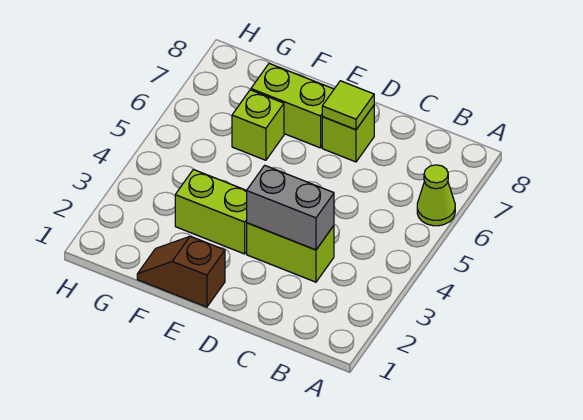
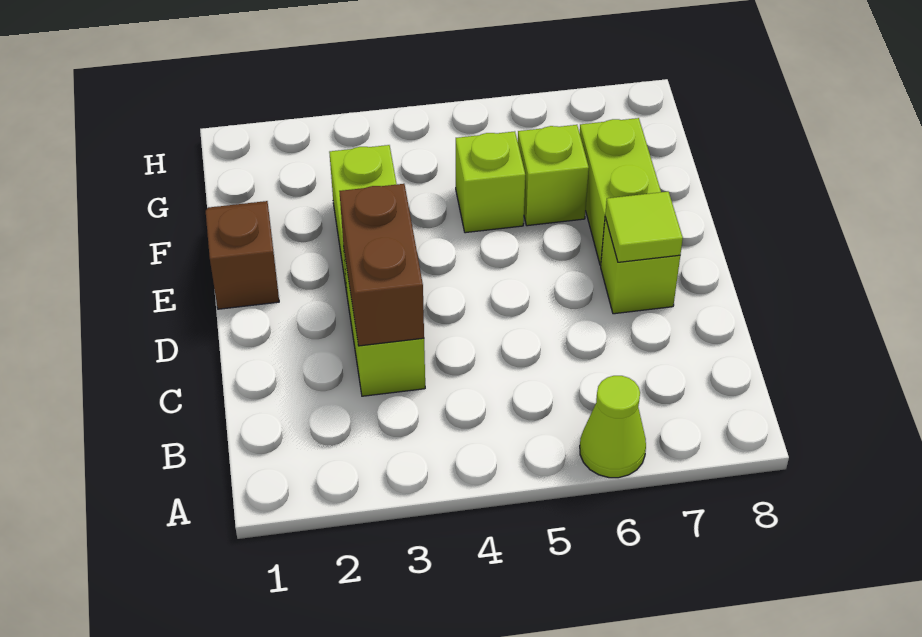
grey brick C3:D3 level 2 -> brown brick C3:D3 level 2
none -> lime brick F5 level 1

